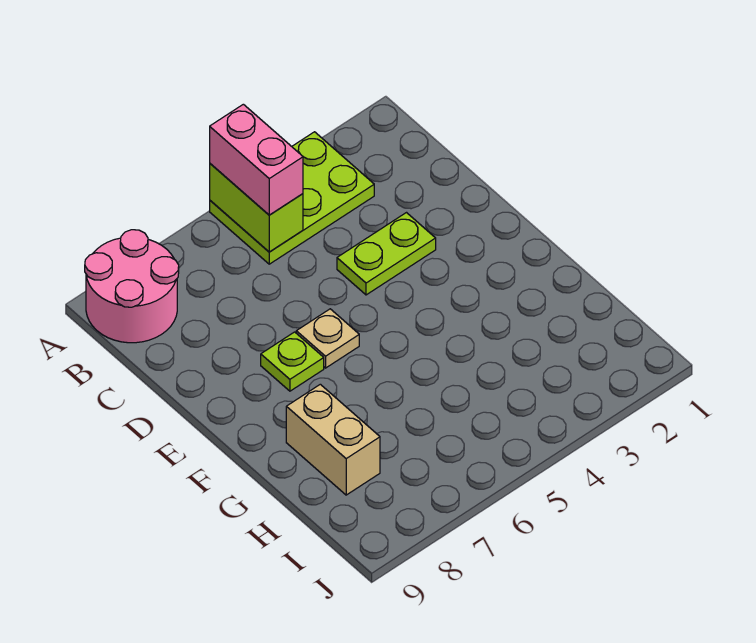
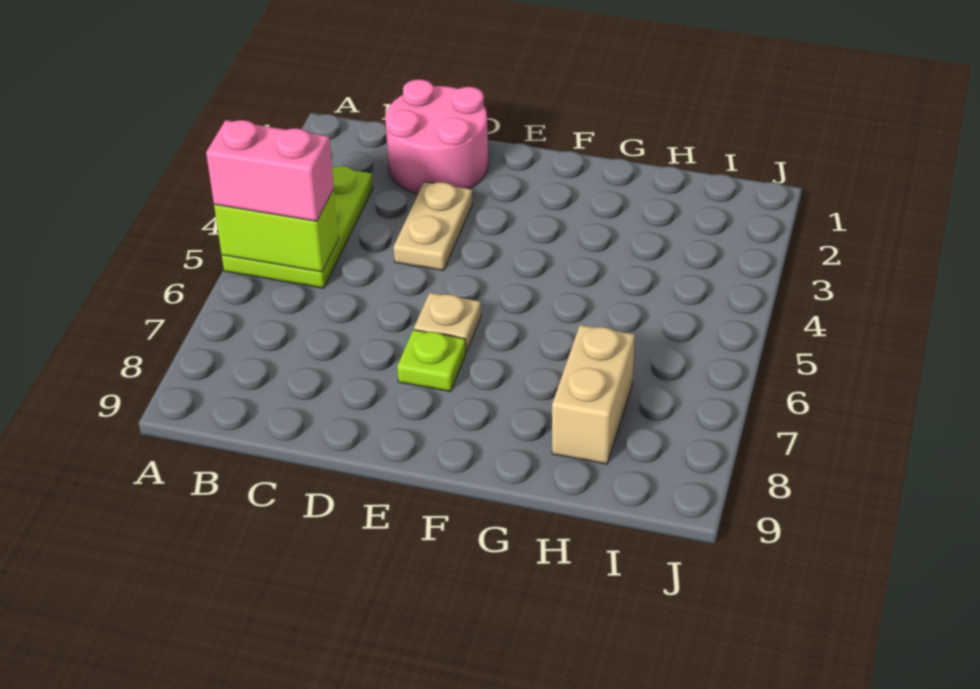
pink round brick A8:B9 level 1 -> pink round brick C1:D2 level 1
lime plate D3:D4 level 1 -> tan plate D3:D4 level 1
tan brick G8:H8 level 1 -> tan brick H7:H8 level 1

